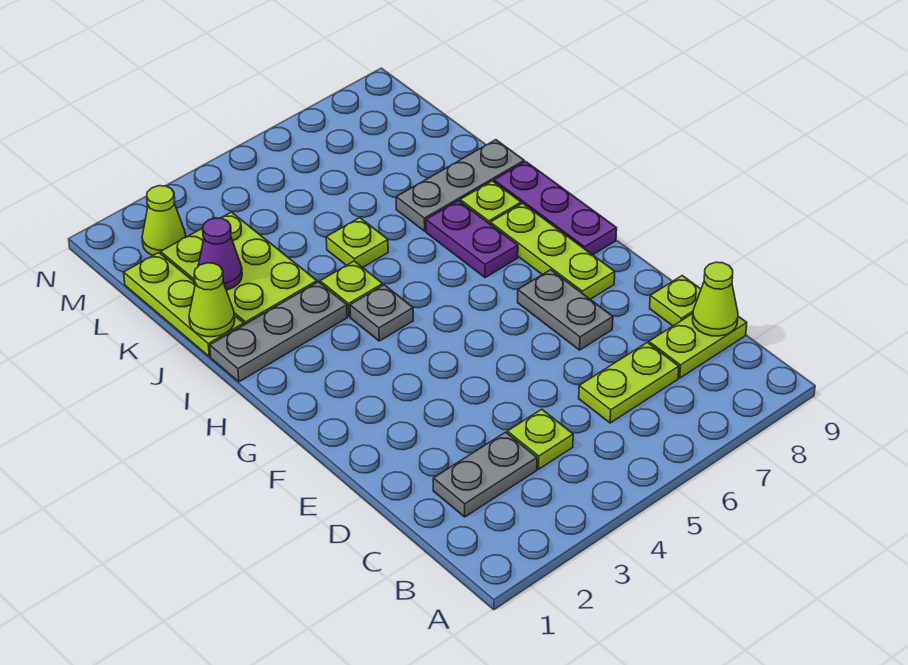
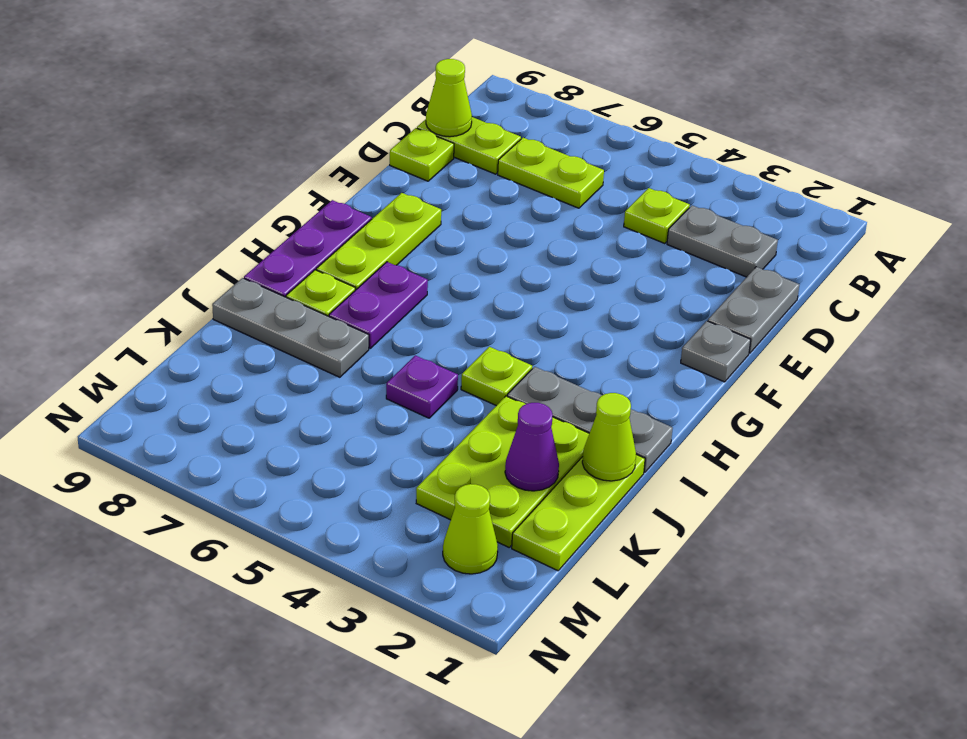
grey plate E7:F7 level 1 -> grey plate D1:E1 level 1
grey plate H4 level 1 -> grey plate F1 level 1
lime plate J5 level 1 -> purple plate J5 level 1

